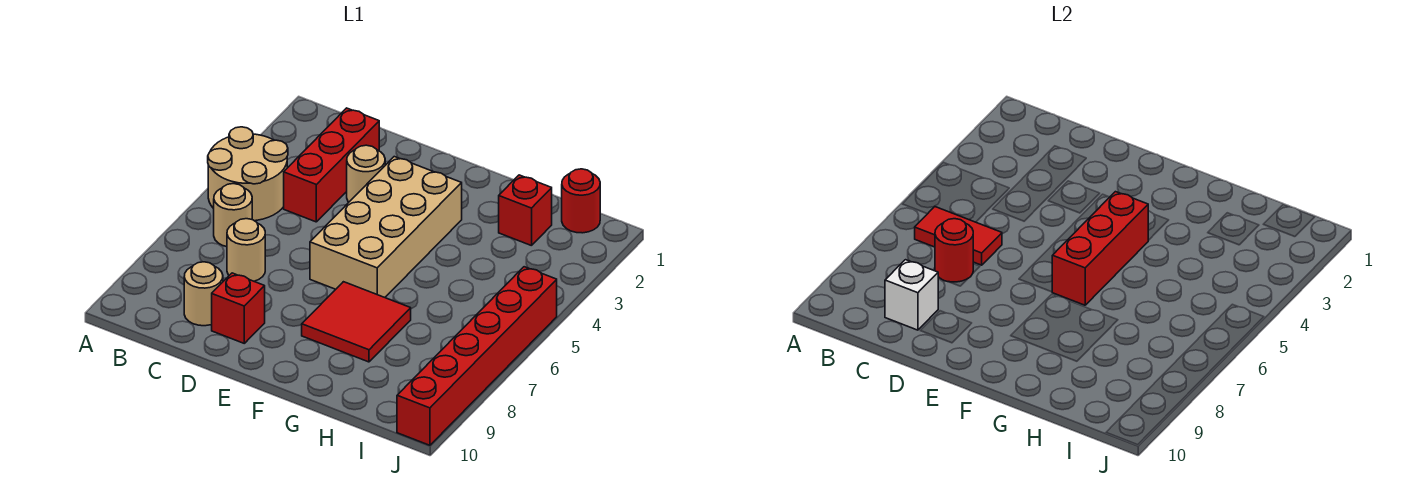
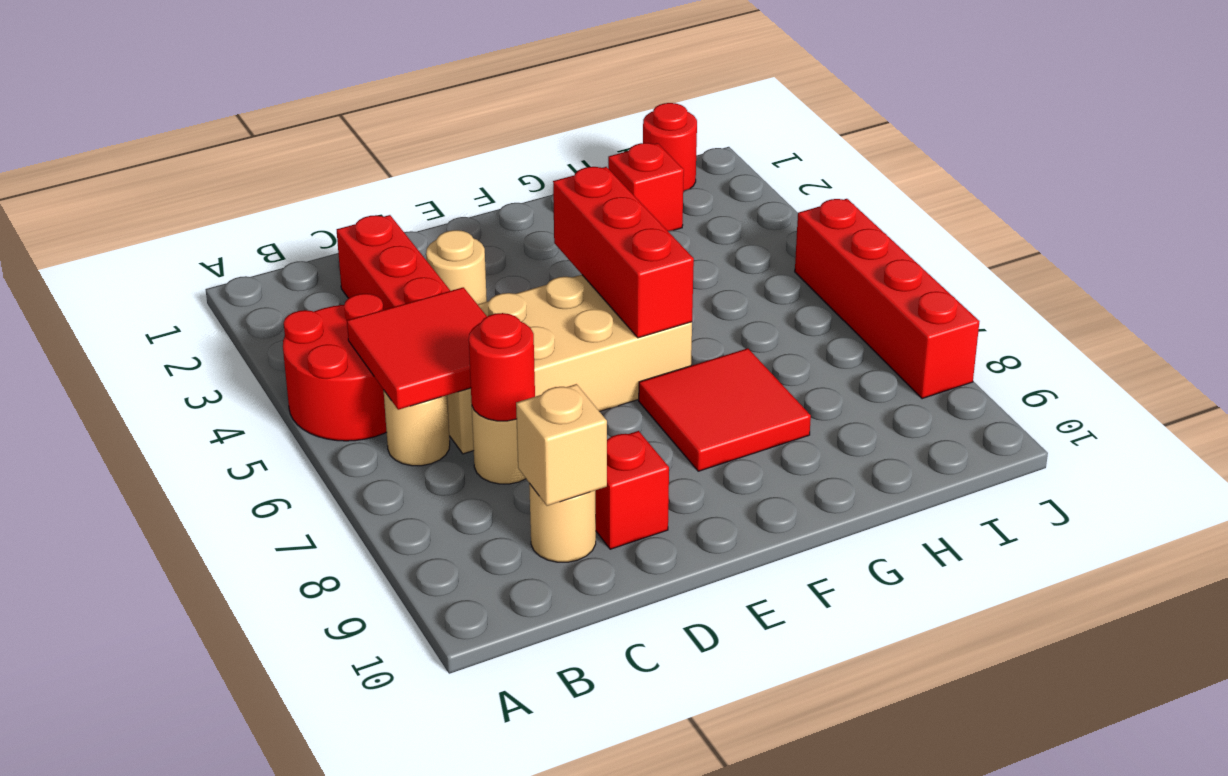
tan round brick A4:B5 level 1 -> red round brick A4:B5 level 1
red tile B6:C6 level 2 -> red tile B5:C6 level 2
white brick C9 level 2 -> tan brick C9 level 2
tan brick E3:F6 level 1 -> tan brick C5:F6 level 1
red brick J5:J10 level 1 -> red brick J5:J8 level 1

